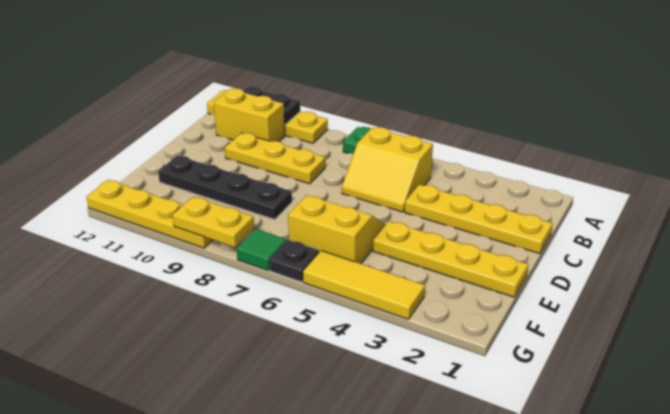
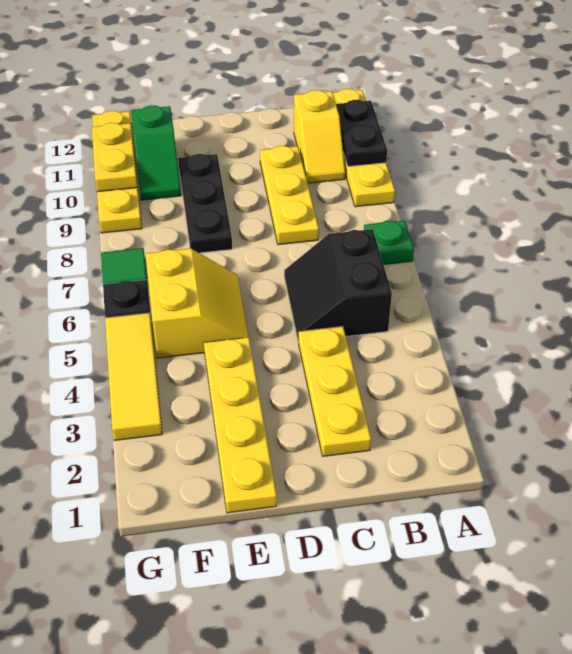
yellow slope B5:C6 level 1 top B -> black slope B5:C6 level 1 top B
yellow brick B10:B11 level 1 -> yellow slope B10:B11 level 1 top 11
yellow plate C1:C4 level 1 -> yellow plate C2:C4 level 1
black plate E8:E11 level 1 -> black plate E8:E10 level 1
none -> green slope F10:F11 level 1 top 11
yellow plate G8:G9 level 2 -> yellow plate G10:G11 level 2

